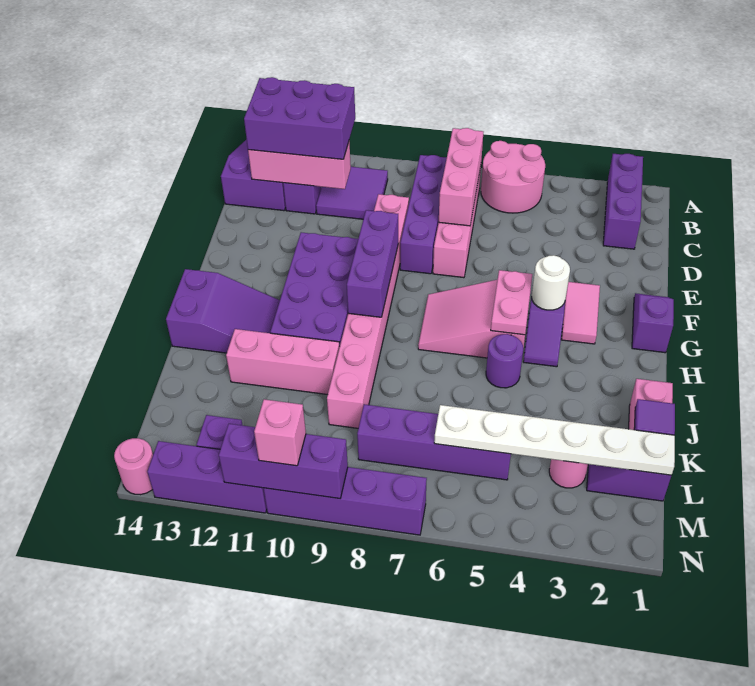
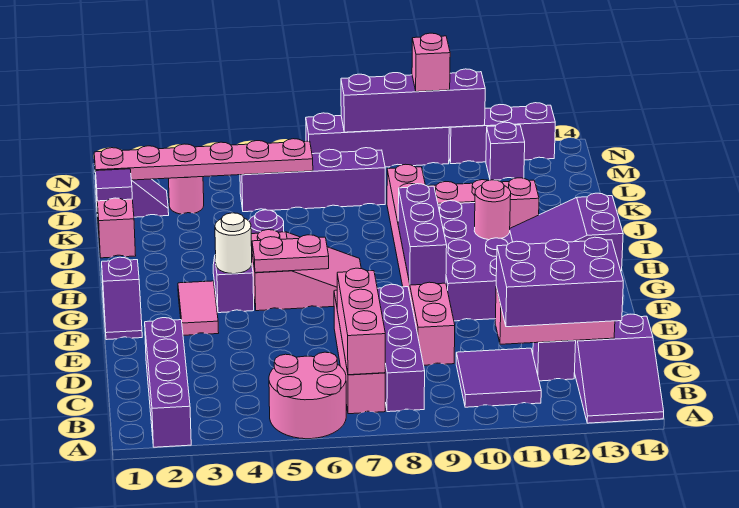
purple brick A2:C2 level 1 -> purple brick A2:D2 level 1
pink plate G5:H5 level 2 -> pink plate G5:G6 level 2
white plate L1:L6 level 2 -> pink plate L1:L6 level 2
purple brick N9:N11 level 2 -> purple brick N8:N11 level 2
pink round brick N14 level 1 -> pink round brick H11 level 2

